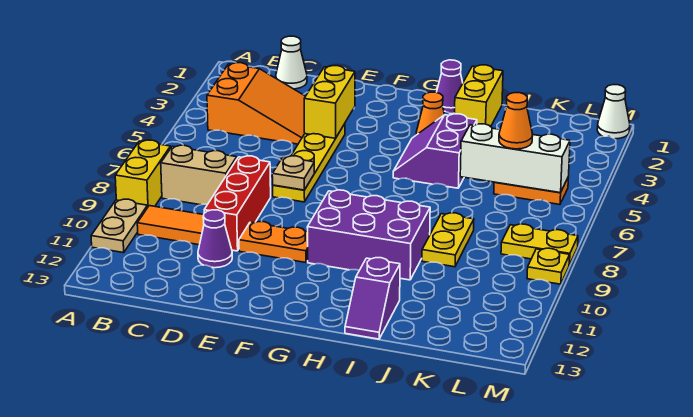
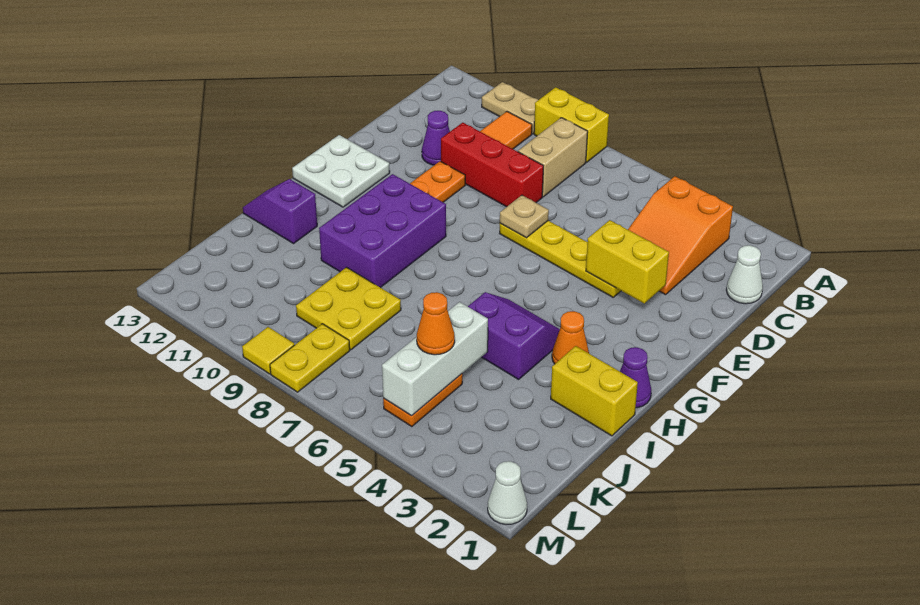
none -> white plate F12:G13 level 1
yellow plate J8:J9 level 1 -> yellow plate J8:K9 level 1
yellow plate M9 level 1 -> yellow tile M9 level 1

